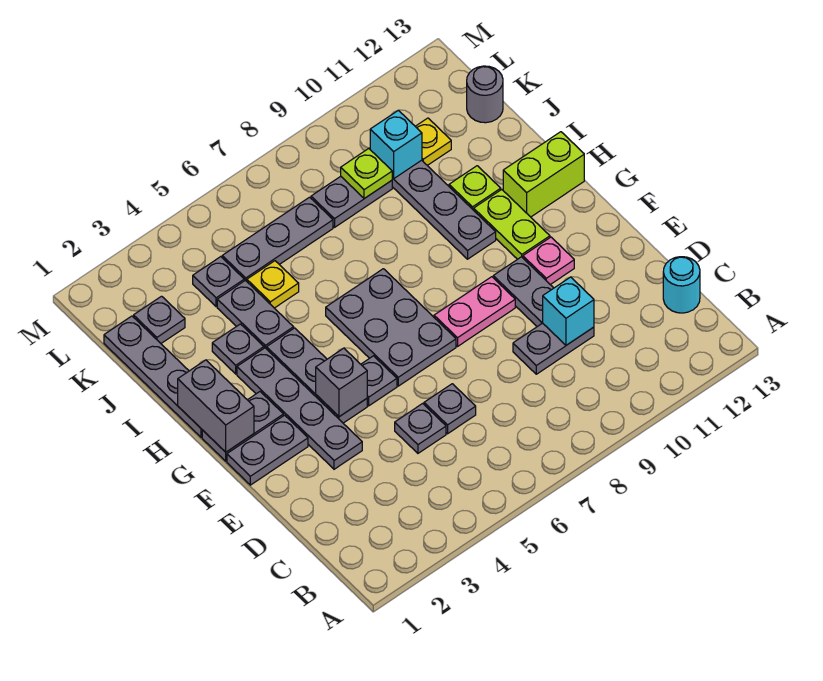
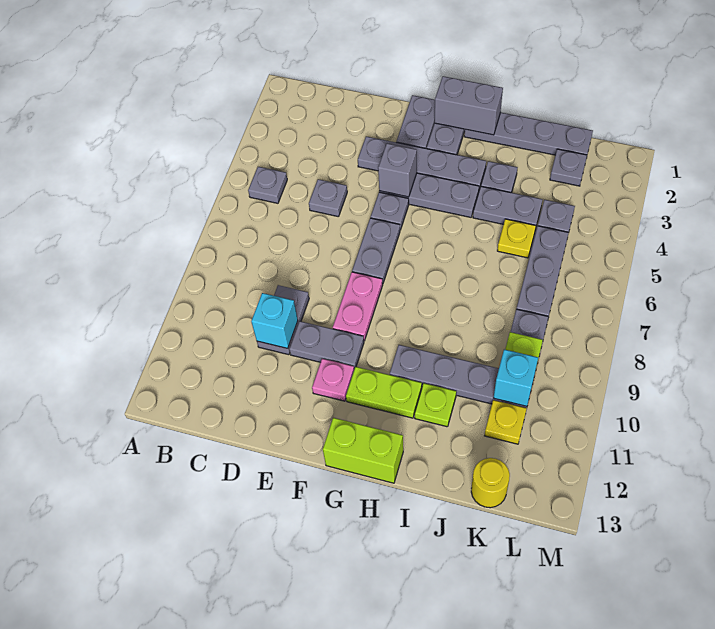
cyan round brick C13 level 1 -> none
grey plate D6 level 1 -> grey plate B5 level 1
grey plate F6:H7 level 1 -> grey plate F6:F7 level 1
lime brick H12:H13 level 1 -> lime brick G13:H13 level 1
grey round brick K13 level 1 -> yellow round brick K13 level 1

